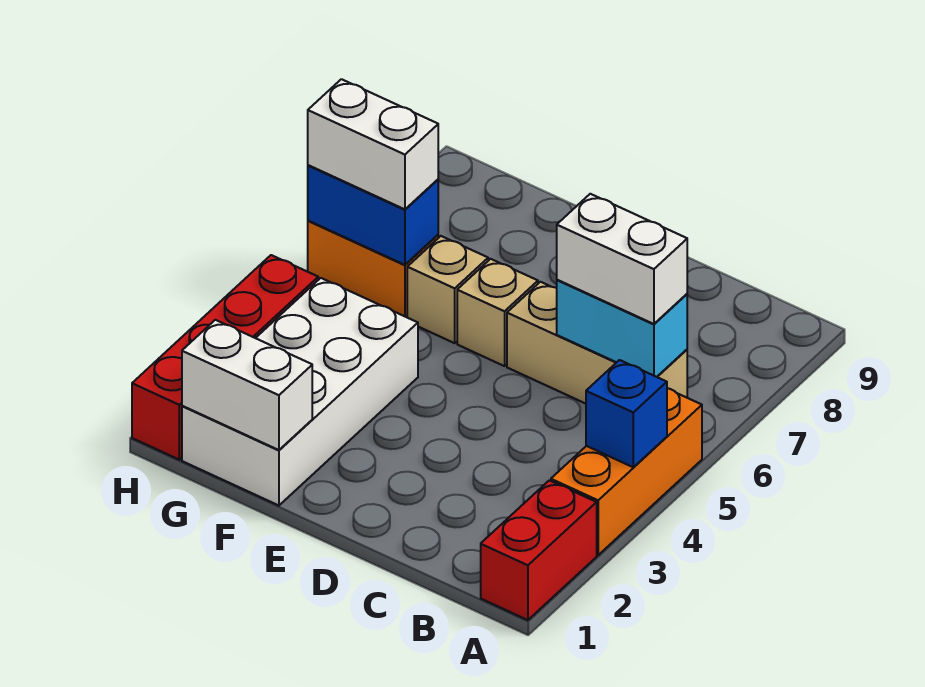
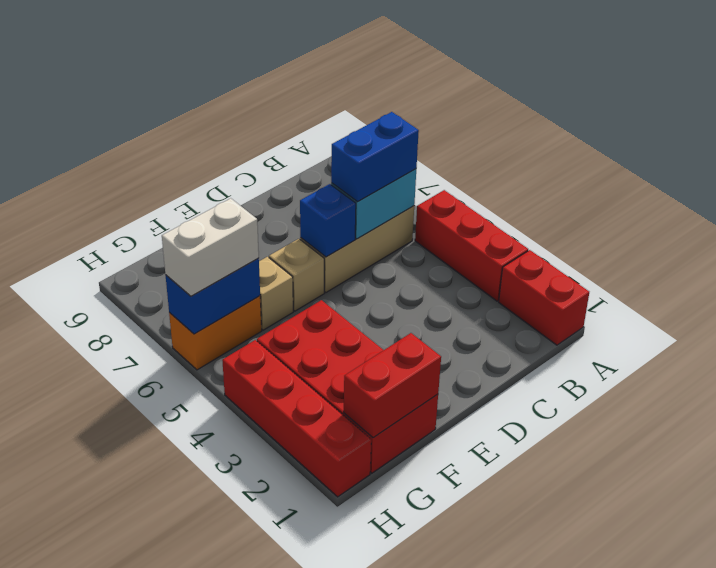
orange brick A3:A5 level 1 -> red brick A3:A5 level 1
blue brick A4 level 2 -> blue brick D6 level 2
white brick B6:C6 level 3 -> blue brick B6:C6 level 3
white brick F1:G4 level 1 -> red brick F1:G4 level 1
white brick F1:G1 level 2 -> red brick F1:G1 level 2

